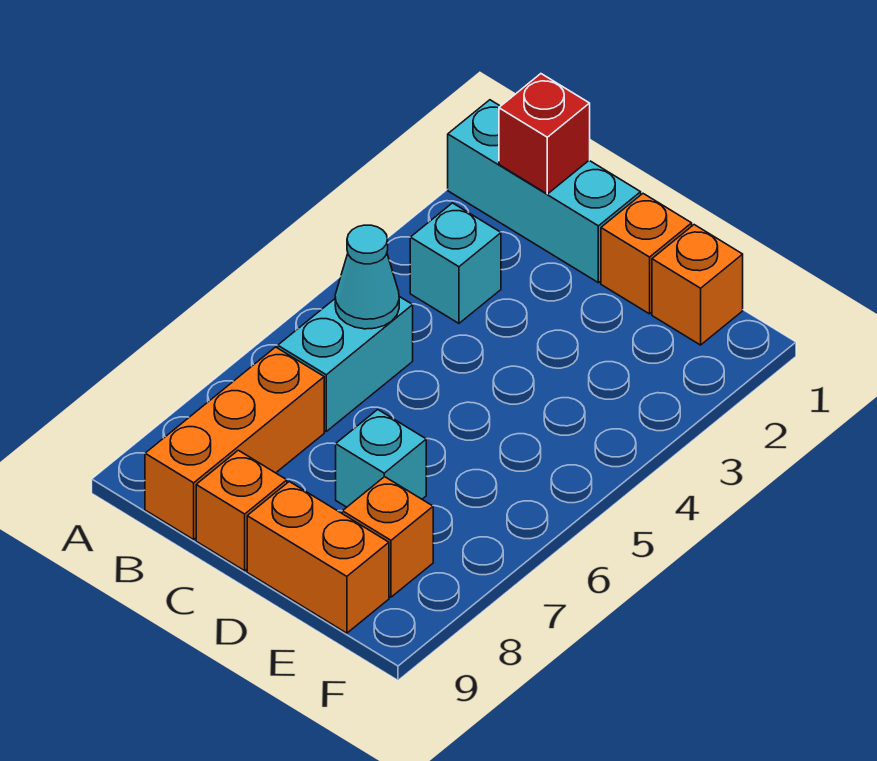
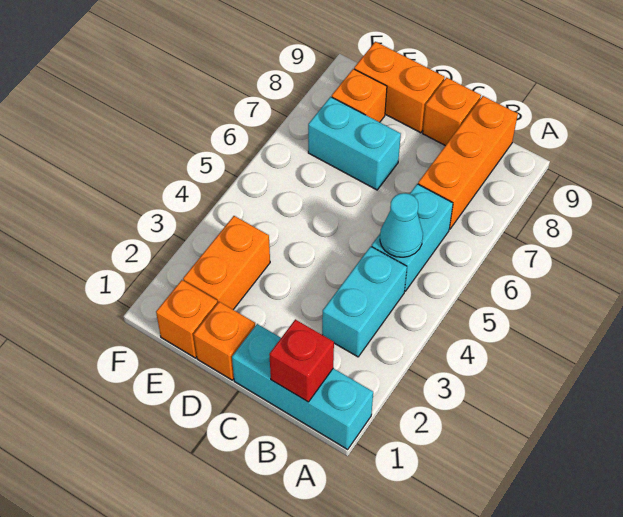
cyan brick B3 level 1 -> cyan brick B3:B4 level 1
cyan brick D7 level 1 -> cyan brick D7:E7 level 1
none -> orange brick E2:E3 level 1

